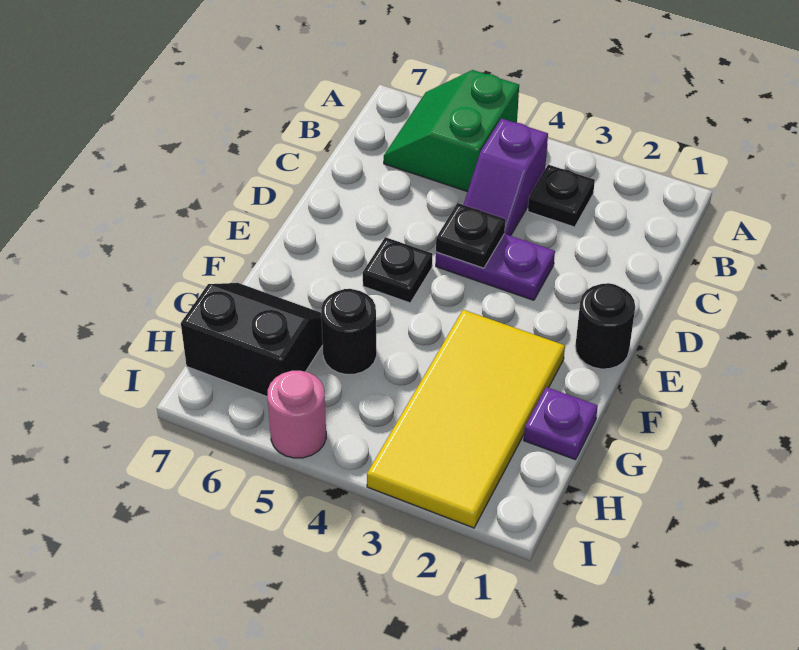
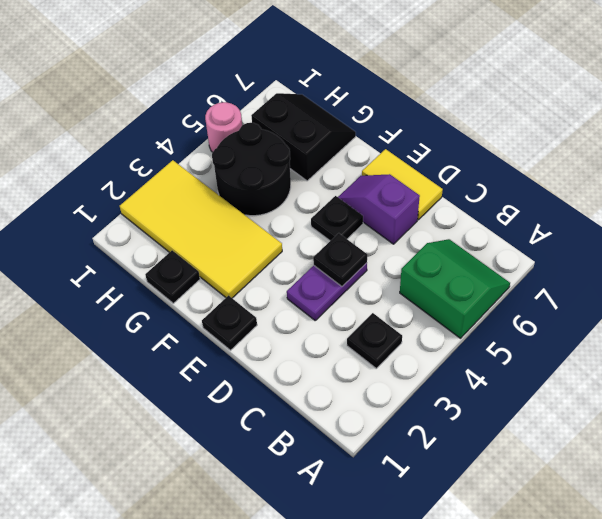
purple slope B4:C4 level 1 top B -> purple slope D6:E6 level 1 top D
none -> yellow tile D7:E7 level 1
black round brick E1 level 1 -> black plate E1 level 1
purple plate G1 level 1 -> black plate G1 level 1
black round brick G5 level 1 -> black round brick G4:H5 level 1
black slope G6:H7 level 1 top H -> black slope G6:H7 level 1 top 6

